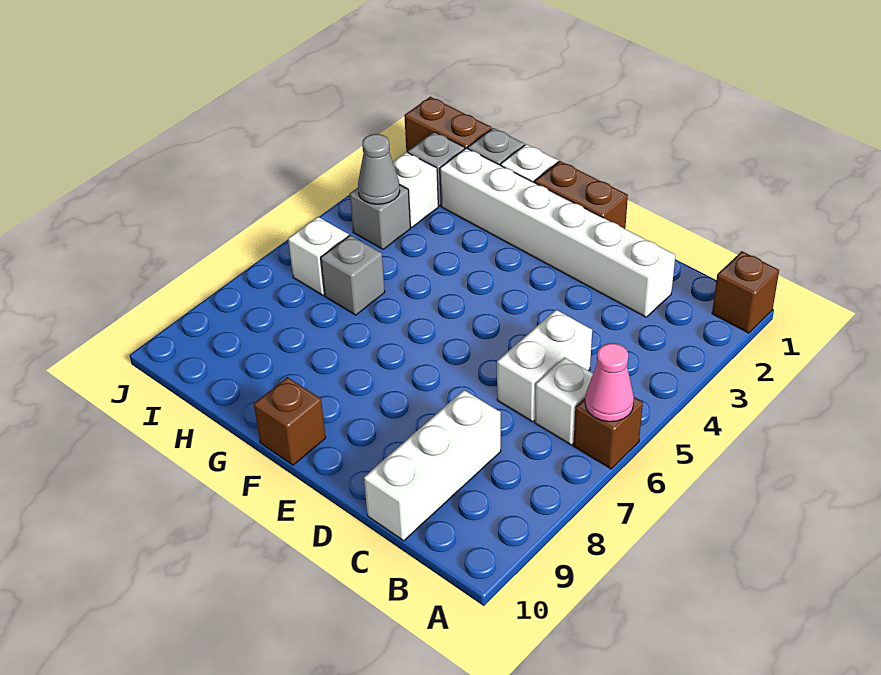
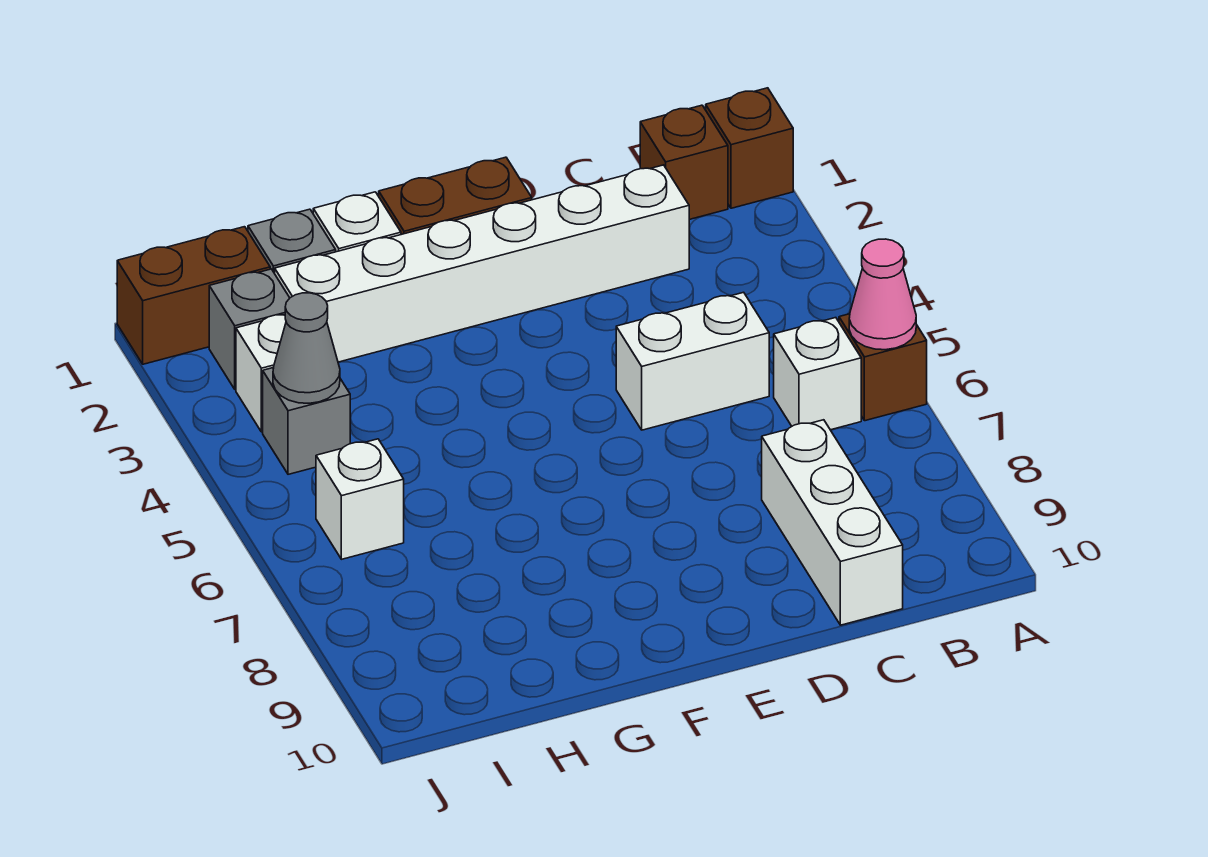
white brick C5:C6 level 1 -> white brick C5:D5 level 1
brown brick F10 level 1 -> brown brick B1 level 1
grey brick H6 level 1 -> none

